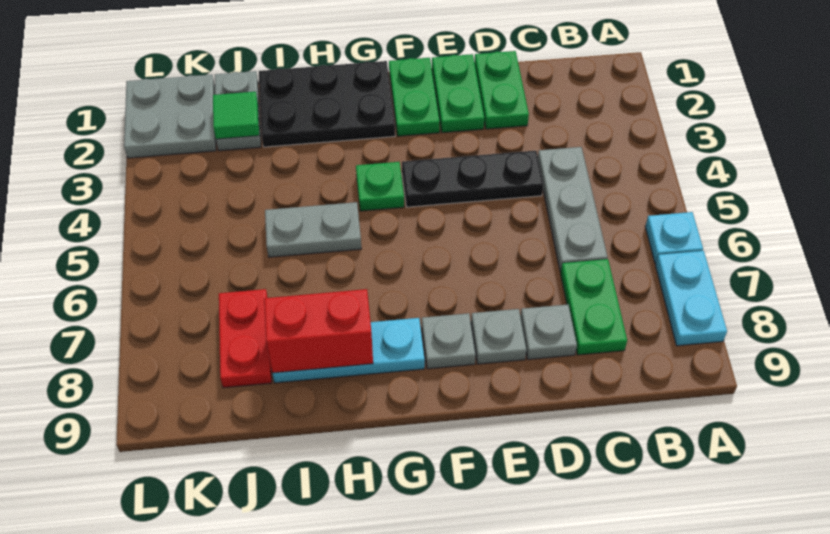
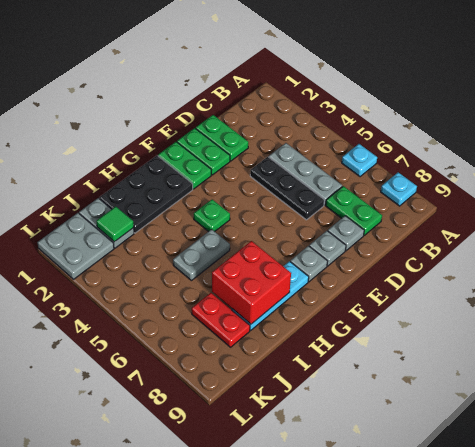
cyan plate A7:A8 level 1 -> cyan plate A8 level 1
black plate D4:F4 level 1 -> black plate D4:D6 level 1
red brick H8:I8 level 2 -> red brick H7:I8 level 2

